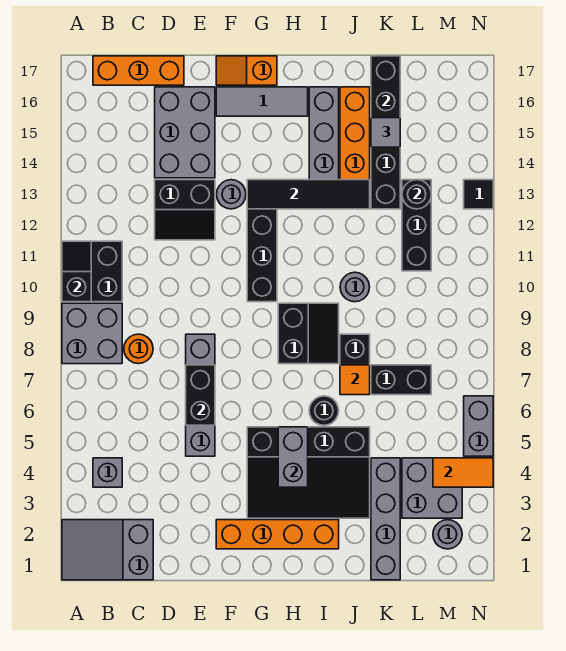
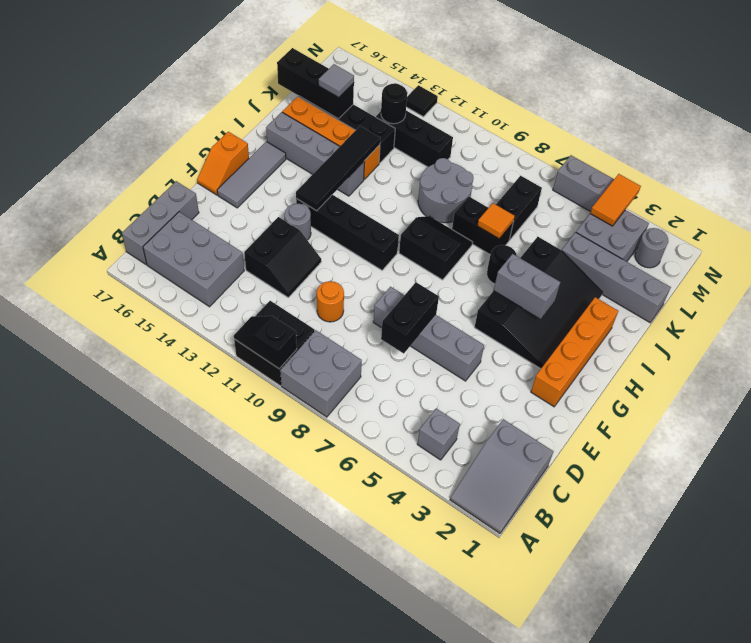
orange brick B17:D17 level 1 -> grey brick B17:D17 level 1
orange round brick C8 level 1 -> orange round brick D10 level 1
grey brick D14:E16 level 1 -> grey brick B14:C16 level 1
black brick E6:E7 level 2 -> black brick D7:E7 level 2
grey round brick J10 level 1 -> grey round brick J9:K10 level 1

